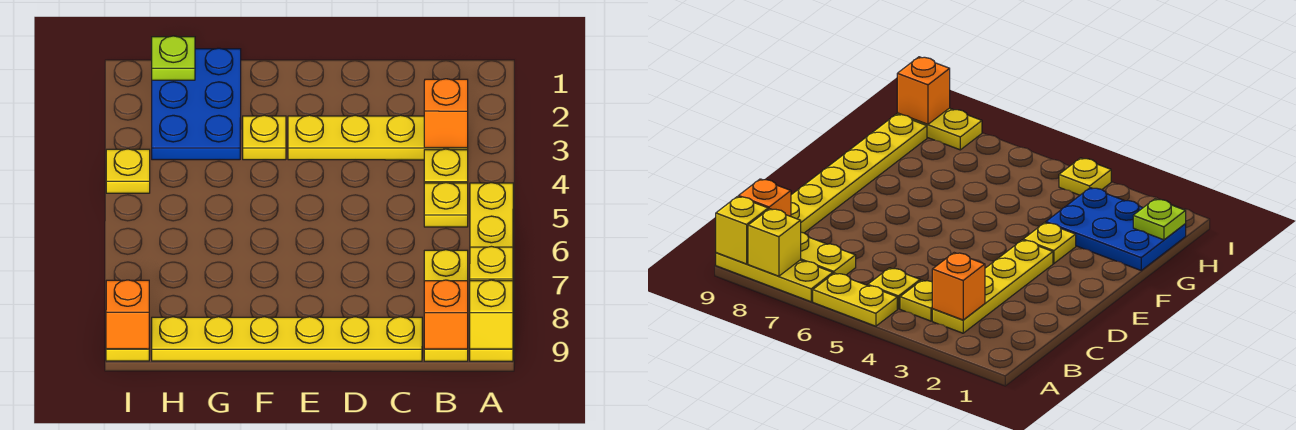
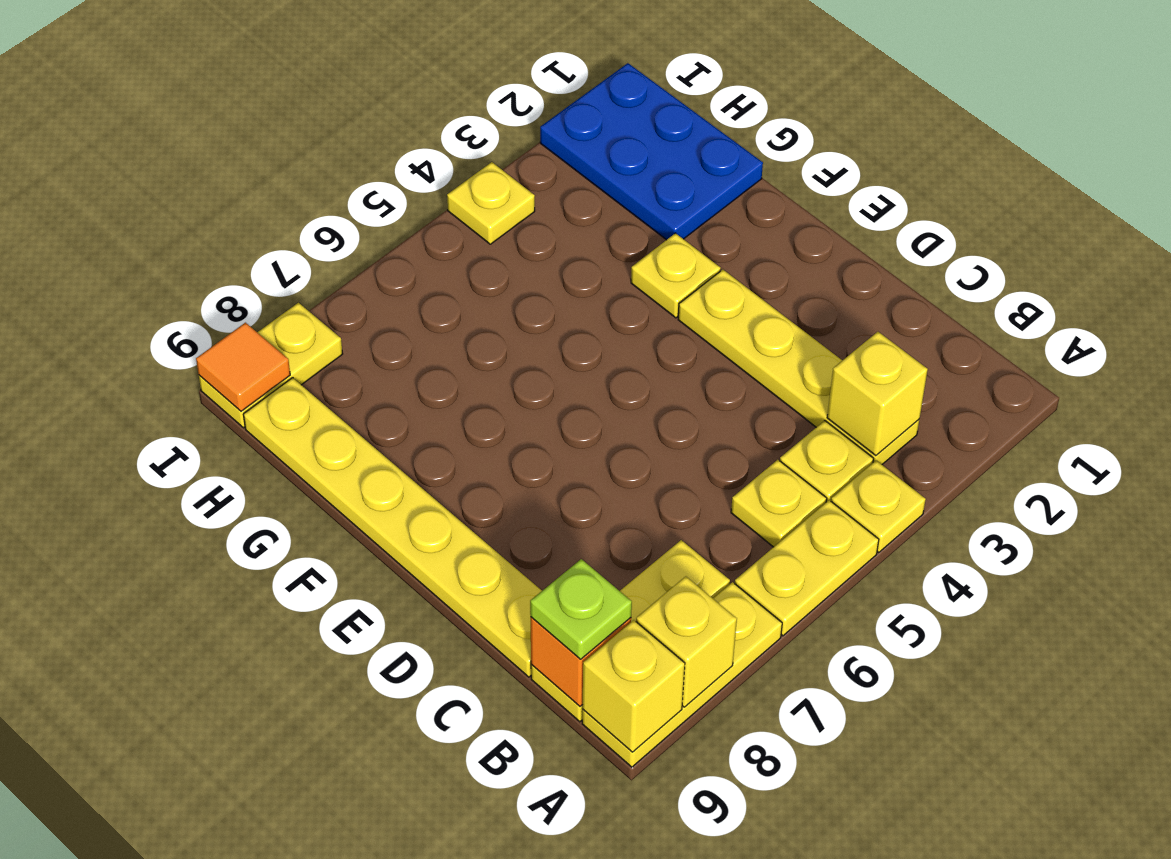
none -> yellow plate A4 level 1
orange brick B3 level 2 -> yellow brick B3 level 2
blue plate G1:H3 level 1 -> blue plate G1:I2 level 1
lime plate H1 level 2 -> lime plate B9 level 3
orange brick I9 level 2 -> orange tile I9 level 2

